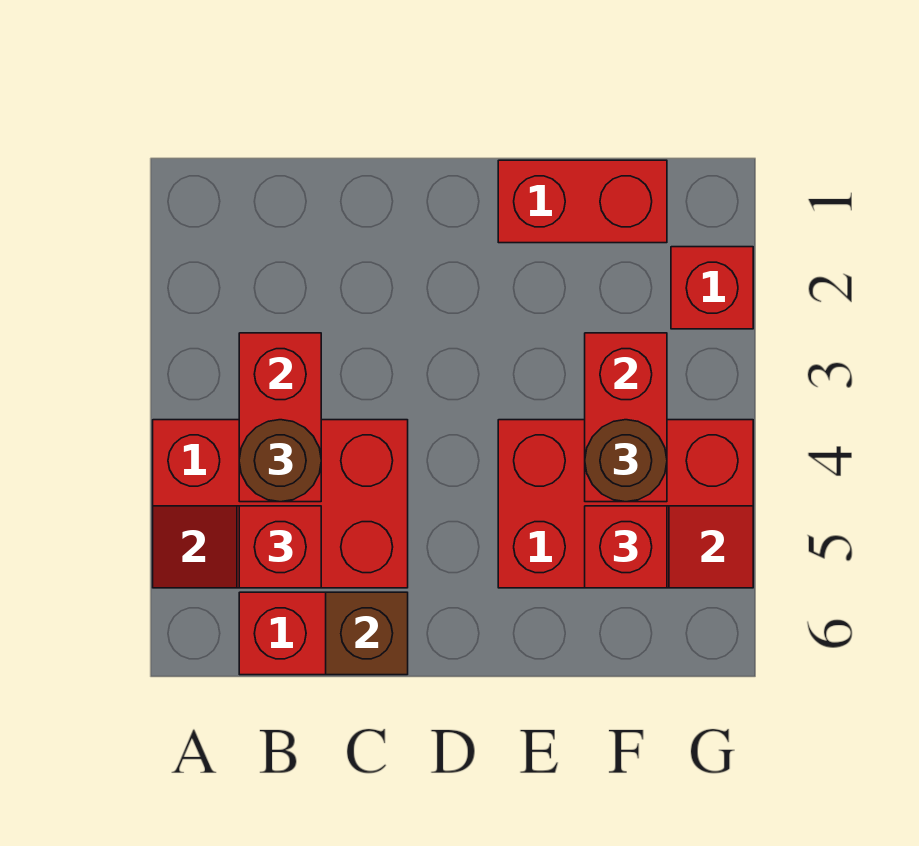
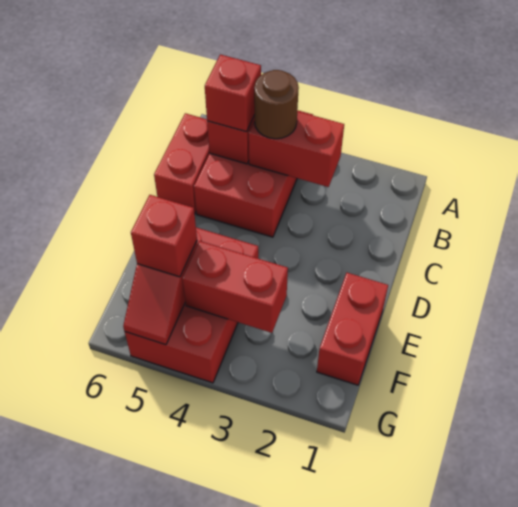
brown brick C6 level 2 -> none
brown round brick F4 level 3 -> none
red brick G2 level 1 -> none

